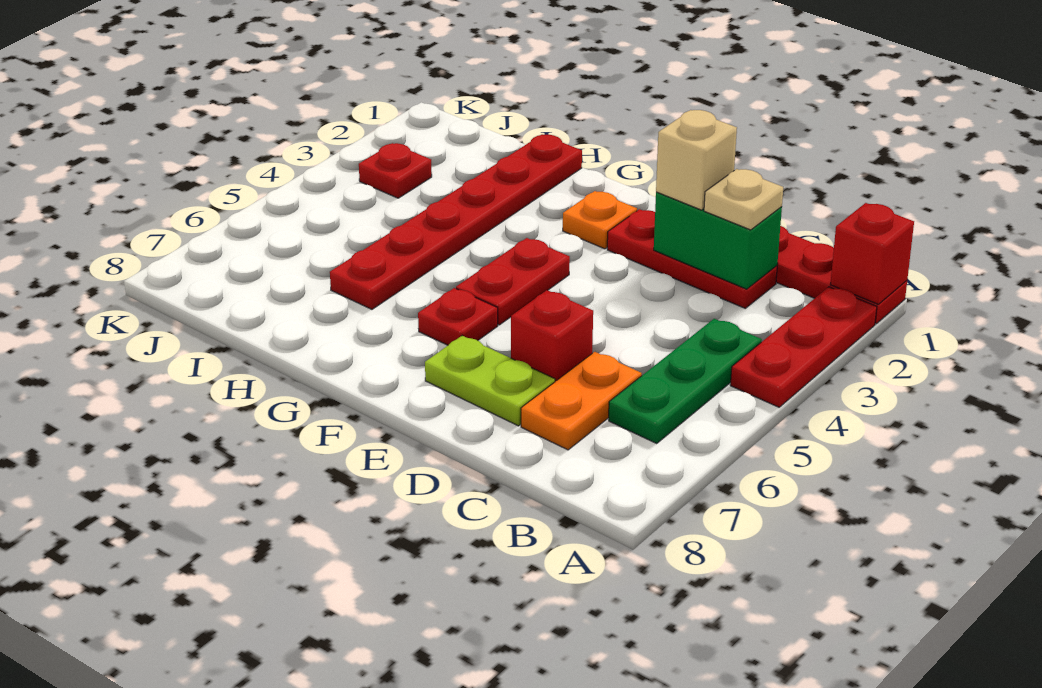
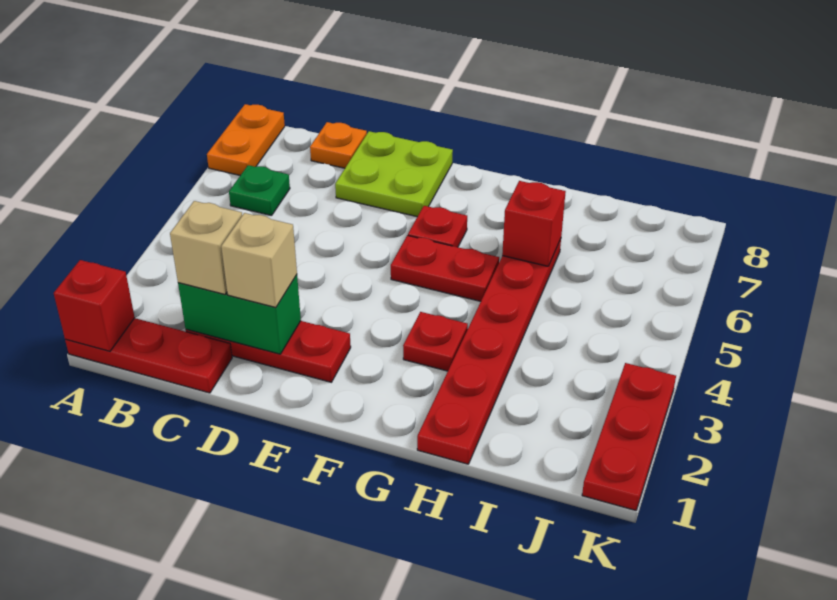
red plate A2:A4 level 1 -> red plate K1:K3 level 1
green plate B4:B6 level 1 -> green plate B6 level 1
tan plate C2 level 3 -> tan brick C2 level 3
orange plate C6:C7 level 1 -> orange plate A7:A8 level 1
red brick D6 level 1 -> red brick H6 level 2
lime plate D7:E7 level 1 -> lime plate D7:E8 level 1
orange plate F2 level 1 -> orange plate C8 level 1
red plate F4:F5 level 1 -> red plate F5:G5 level 1
red plate J3 level 1 -> red plate G3 level 1

